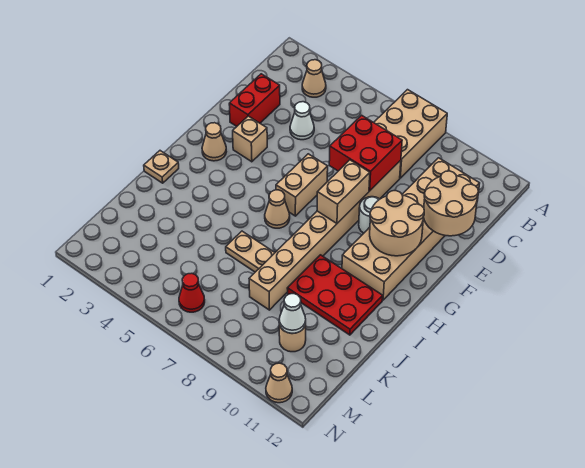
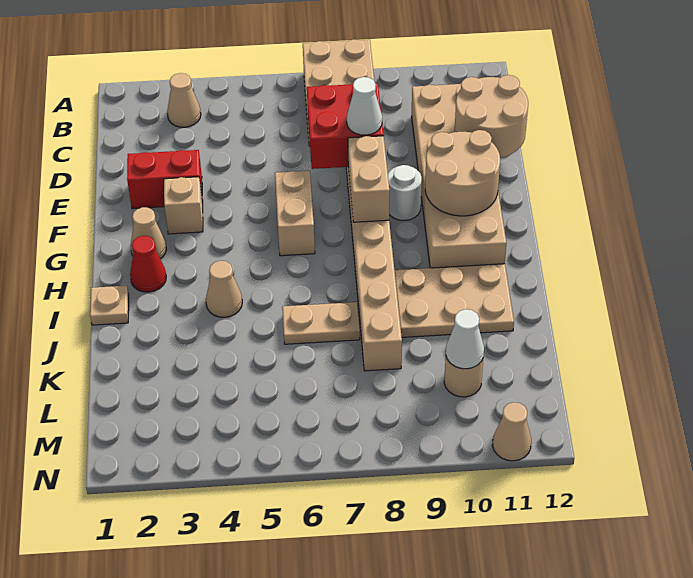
red brick D2:E2 level 1 -> red brick E2:E3 level 1
white cone D4 level 1 -> white cone E8 level 3
tan cone H6 level 1 -> tan cone I4 level 1
red plate I9:J11 level 1 -> tan plate I9:J11 level 1
red cone M6 level 1 -> red cone H2 level 1

